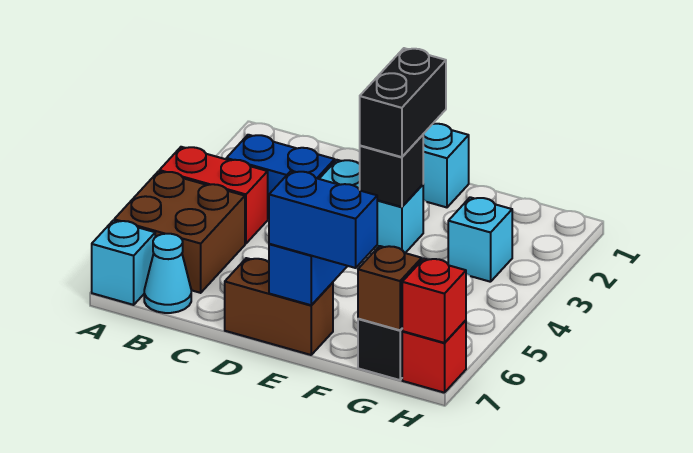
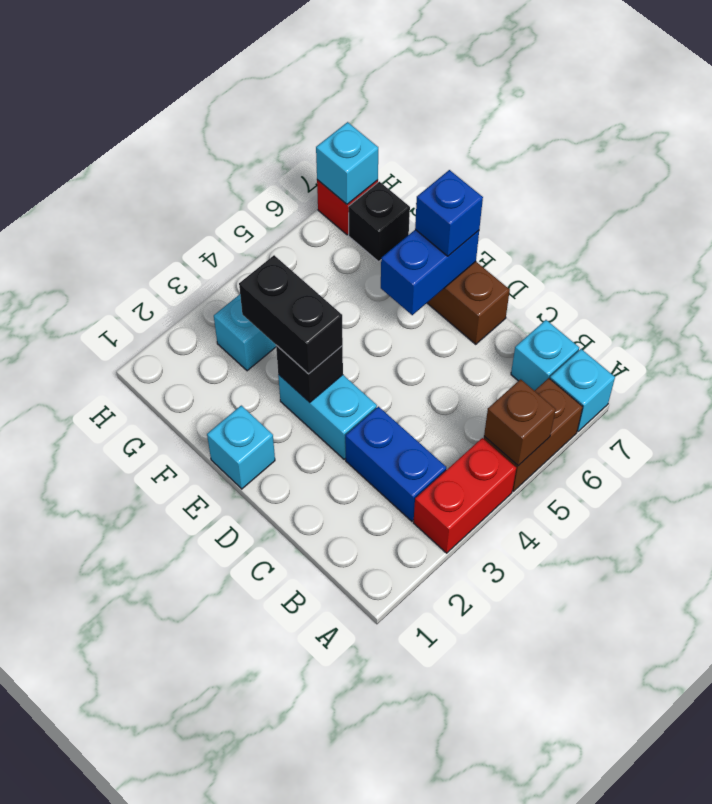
red brick A4:B4 level 1 -> red brick A3:A4 level 1
brown brick A5:B6 level 1 -> brown brick A5:A6 level 1
cyan cone B7 level 1 -> cyan brick B7 level 1
black brick E2:E3 level 3 -> black brick E3:F3 level 3
blue brick E7:F7 level 3 -> blue brick E7 level 3
brown brick G7 level 2 -> brown brick A5 level 2
red brick H7 level 2 -> cyan brick H7 level 2

